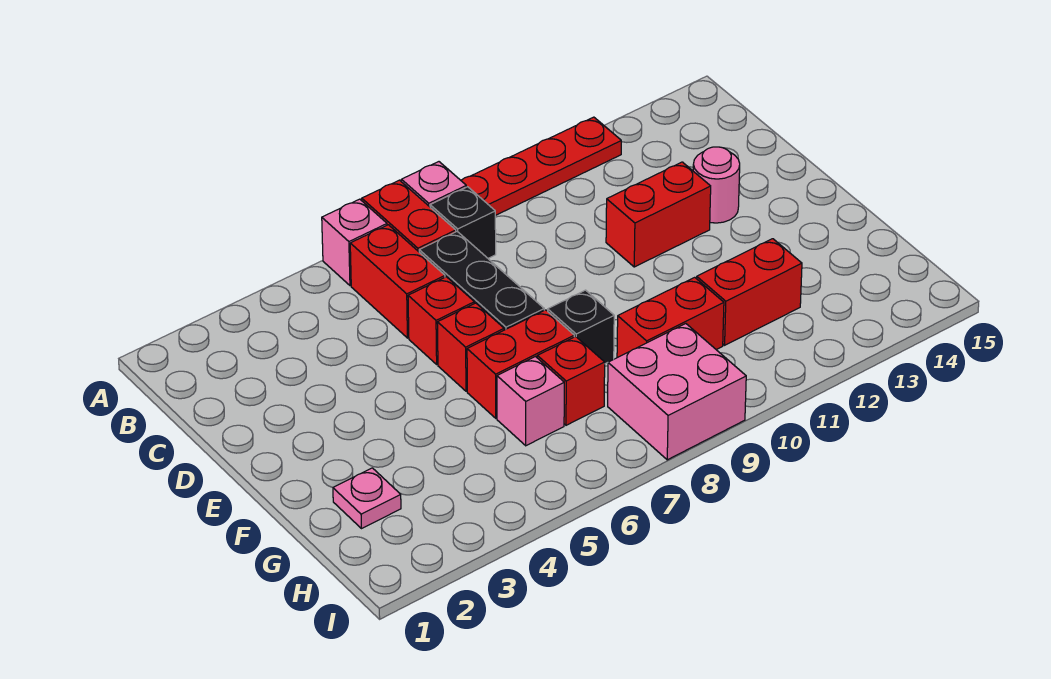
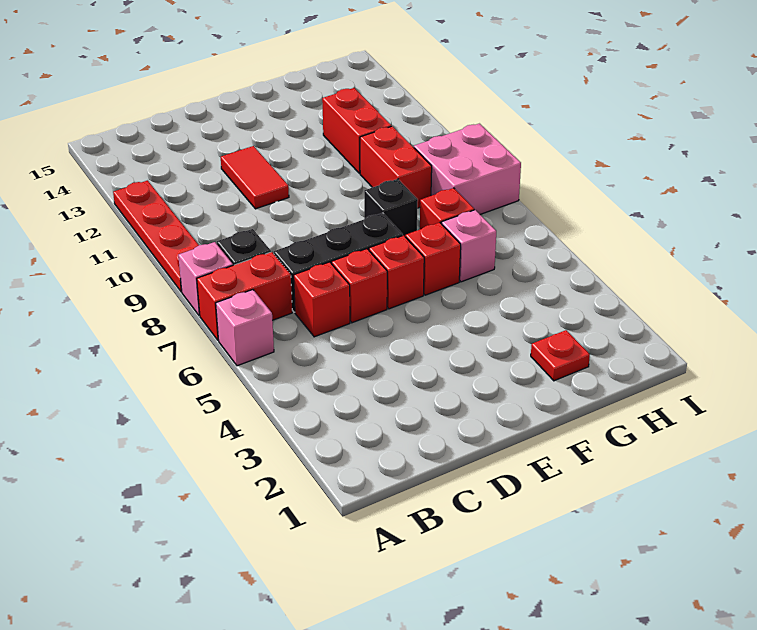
red brick B6:C6 level 1 -> red brick C6 level 1
red brick D11:D12 level 1 -> red tile D11:D12 level 1
pink round brick D13 level 1 -> none
red brick F6:F7 level 1 -> red brick F6 level 1
pink plate G2 level 1 -> red plate G2 level 1

